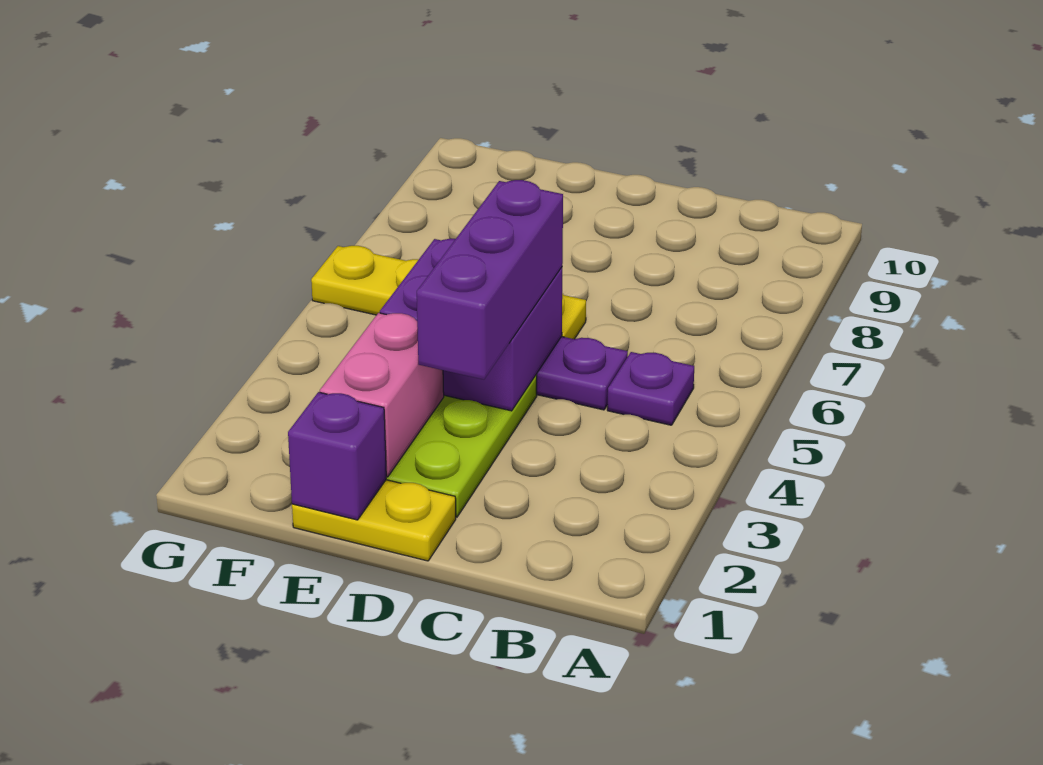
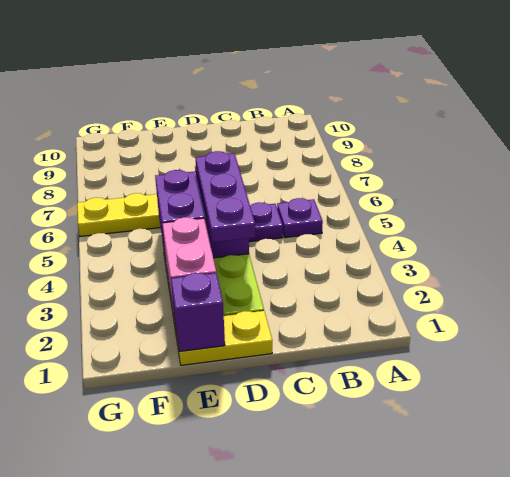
purple brick D3:D5 level 3 -> purple plate D3:D5 level 3

